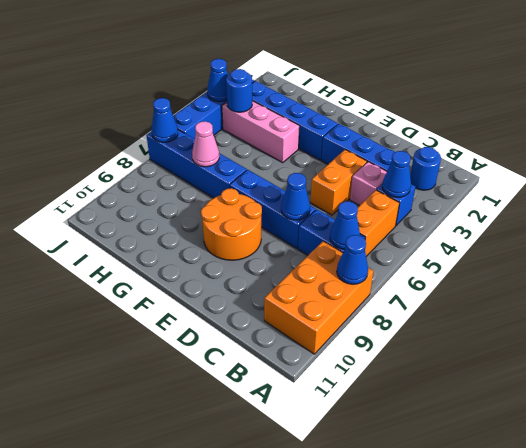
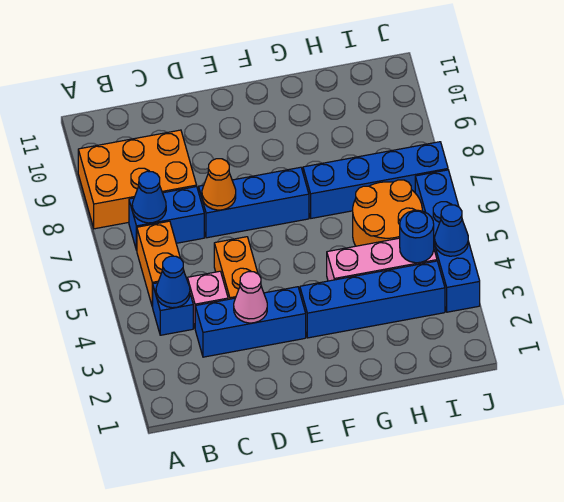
orange brick A8:B10 level 1 -> orange brick A8:C9 level 1
blue cone A8 level 2 -> none
blue round brick B2 level 1 -> none
blue cone D7 level 2 -> orange cone D7 level 2
orange round brick E8:F9 level 1 -> orange round brick H5:I6 level 1
pink cone H7 level 2 -> pink cone D3 level 2
blue cone J7 level 2 -> none

